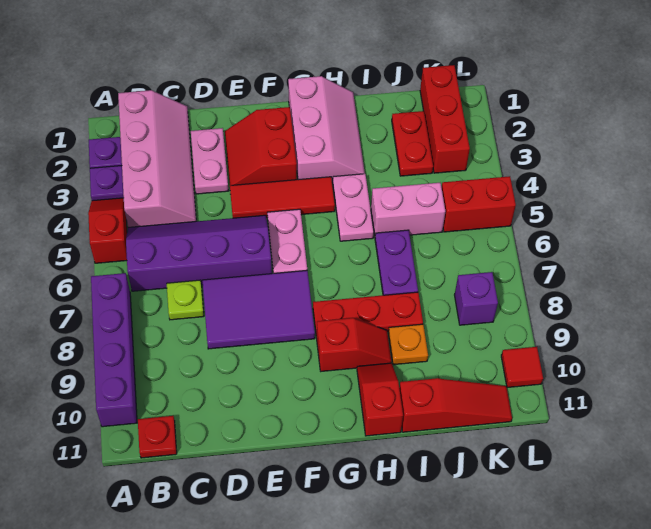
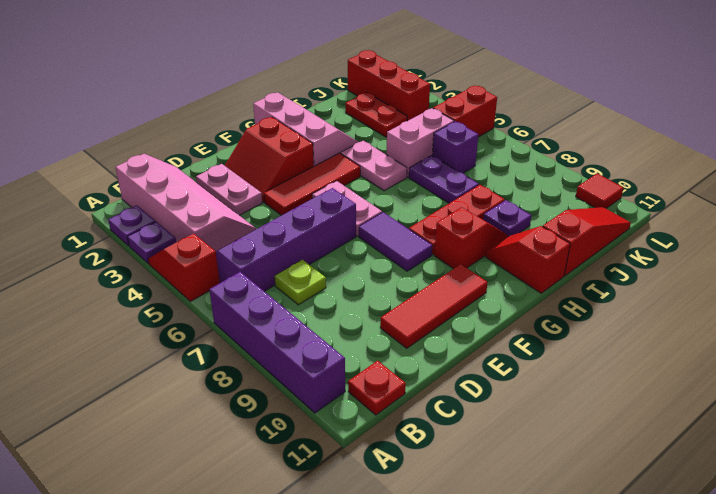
purple tile D7:F8 level 1 -> purple tile F7:F8 level 1
none -> red tile D10:F10 level 1
orange plate I9 level 1 -> purple plate I9 level 1
purple brick K8 level 1 -> purple brick J6 level 1

